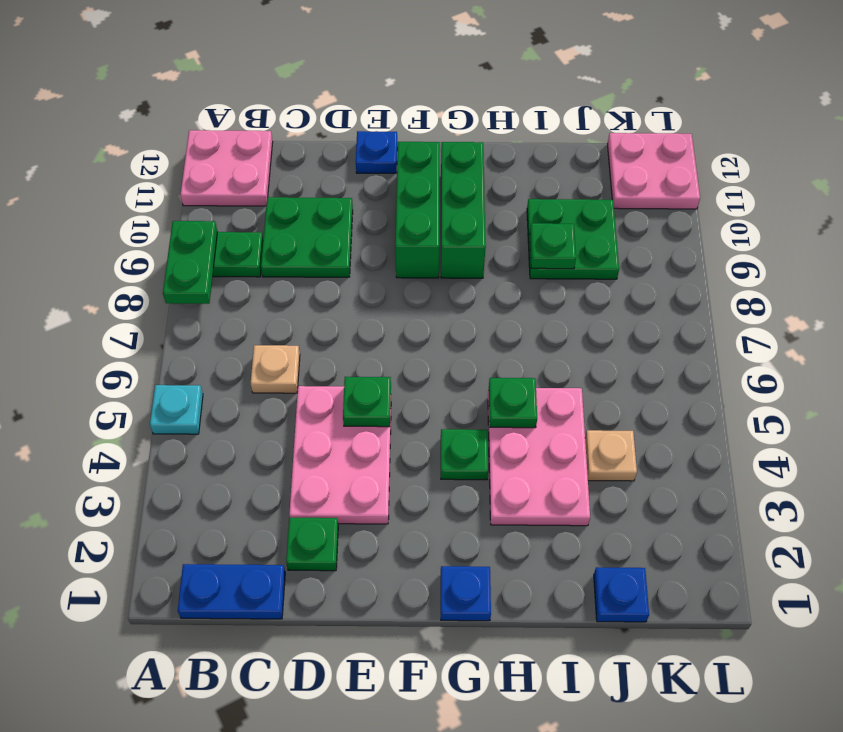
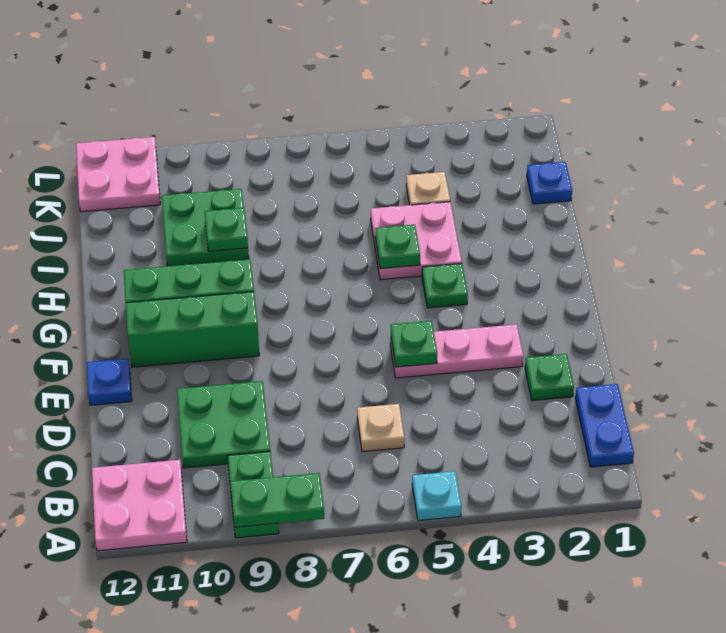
pink plate D3:E5 level 1 -> pink plate E3:E5 level 1
blue plate G1 level 1 -> none
pink plate H3:I5 level 1 -> pink plate H4:I5 level 1

